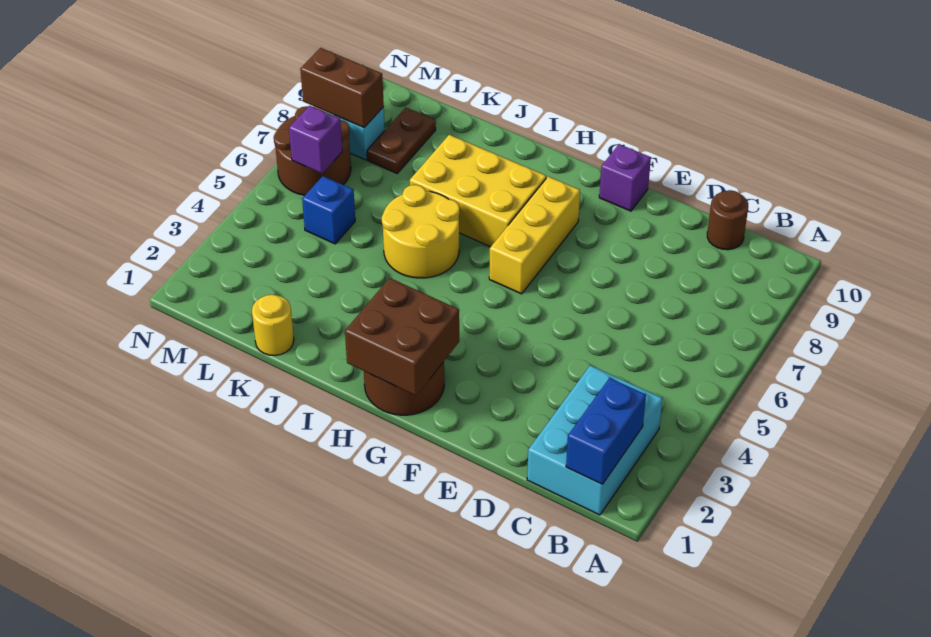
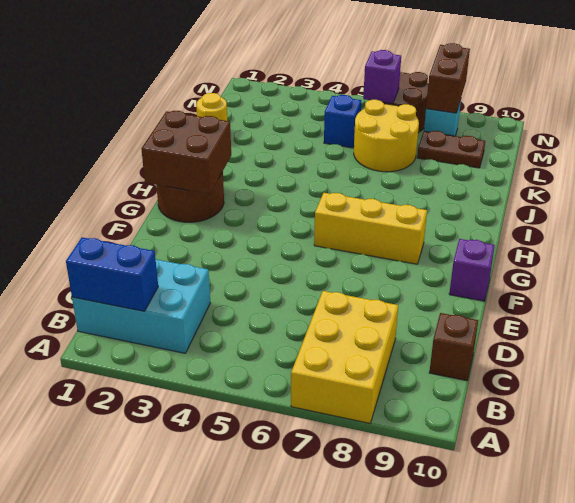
brown round brick C10 level 1 -> brown brick C10 level 1
yellow brick H7:J8 level 1 -> yellow brick A7:C8 level 1
yellow round brick I5:J6 level 1 -> yellow round brick K6:L7 level 1

